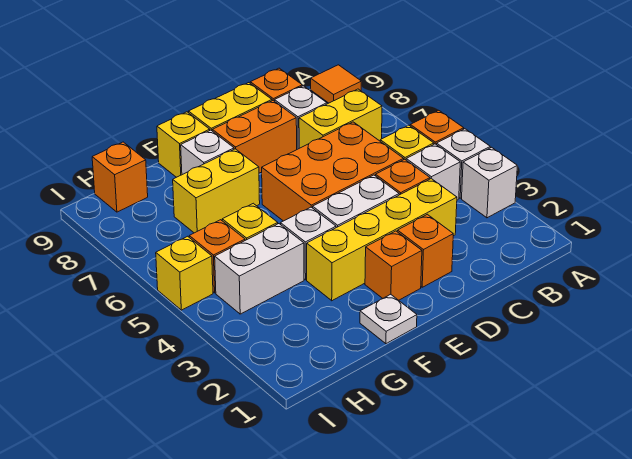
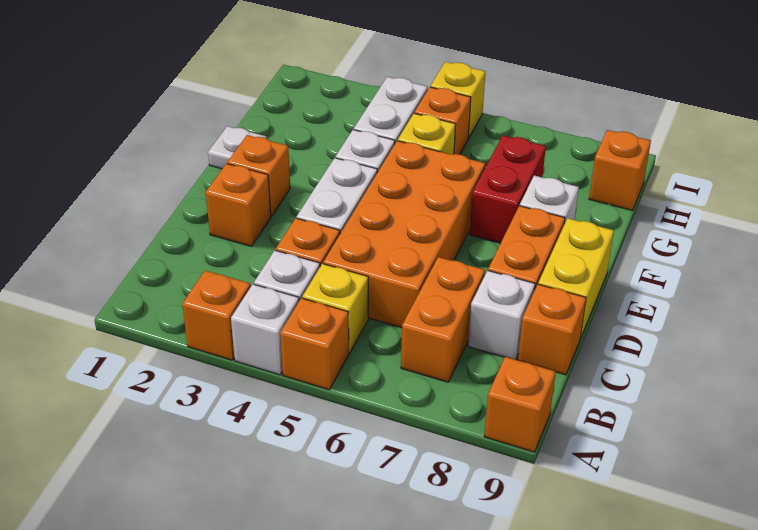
white brick A3 level 1 -> orange brick A3 level 1
orange tile A9 level 1 -> orange brick A9 level 1
yellow brick B7:C7 level 1 -> orange brick B7:C7 level 1
yellow brick C3:F3 level 1 -> none
orange brick C5:E6 level 1 -> orange brick C5:F6 level 1
yellow brick F7:G7 level 1 -> red brick F7:G7 level 1
yellow brick F9 level 1 -> none

